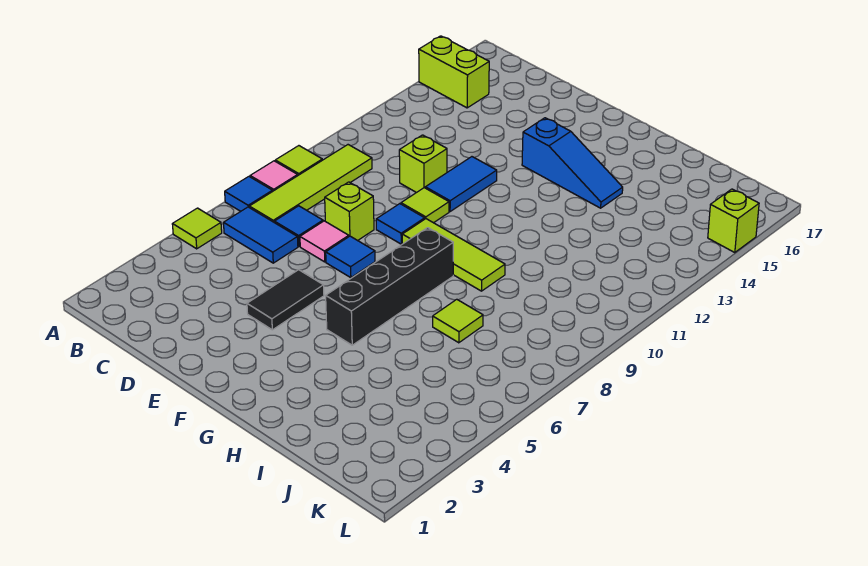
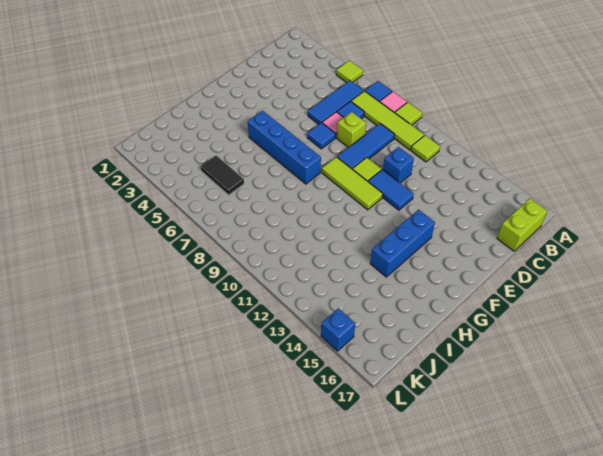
lime brick A15:B15 level 1 -> lime brick B17:C17 level 1
blue tile B6:C6 level 1 -> blue tile B6:D6 level 1
lime brick D11 level 1 -> blue brick D11 level 1
black tile E4:E5 level 1 -> black tile J5:J6 level 1
blue tile E9 level 1 -> blue tile C9:E9 level 1
lime tile F9:H9 level 1 -> lime tile F9:F11 level 1
blue slope F14:H14 level 1 top F -> blue brick F14:H14 level 1
black brick G5:G8 level 1 -> blue brick G5:G8 level 1
lime tile I7 level 1 -> lime tile B11 level 1
lime brick L15 level 1 -> blue brick L15 level 1

